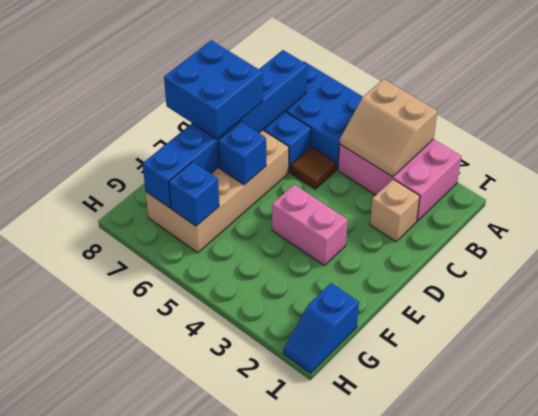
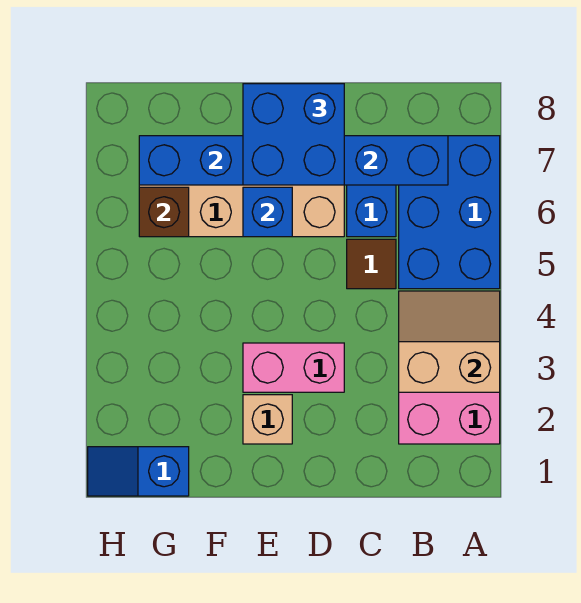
tan slope A3:B4 level 2 top A -> tan slope A3:B4 level 2 top 3
tan brick C2 level 1 -> tan brick E2 level 1
pink brick E3:E4 level 1 -> pink brick D3:E3 level 1
blue brick G6 level 2 -> brown brick G6 level 2

